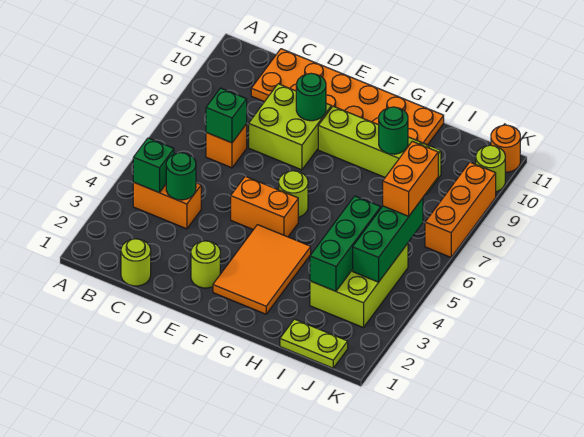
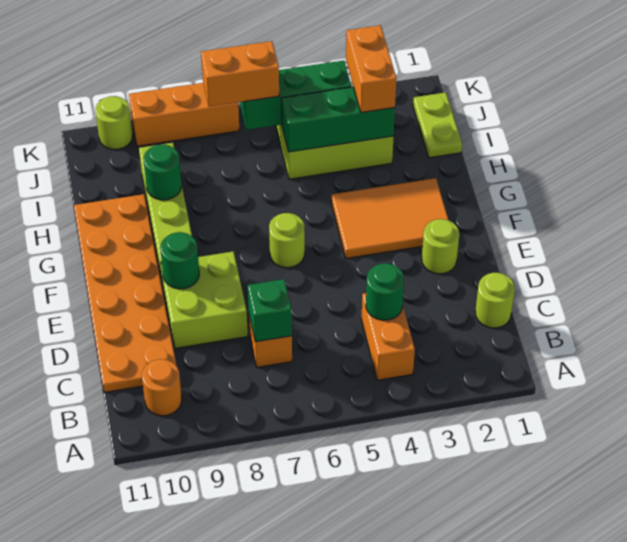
green brick B4 level 2 -> none
orange brick E5:F5 level 1 -> orange brick I3:J3 level 3
orange round brick K11 level 1 -> orange round brick B10 level 1

